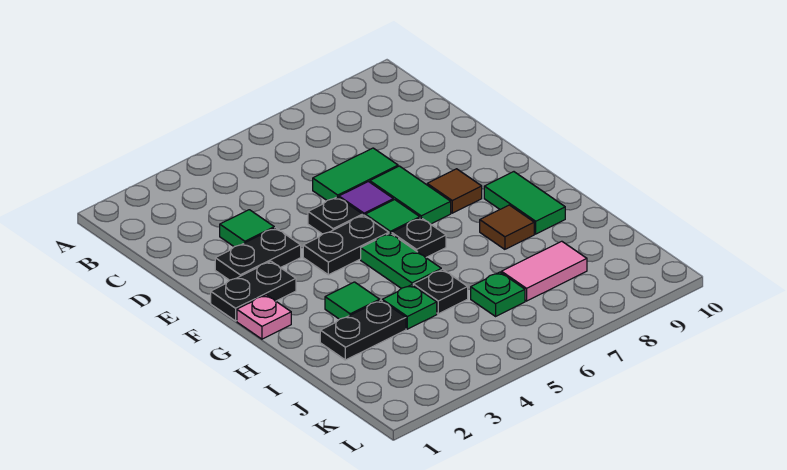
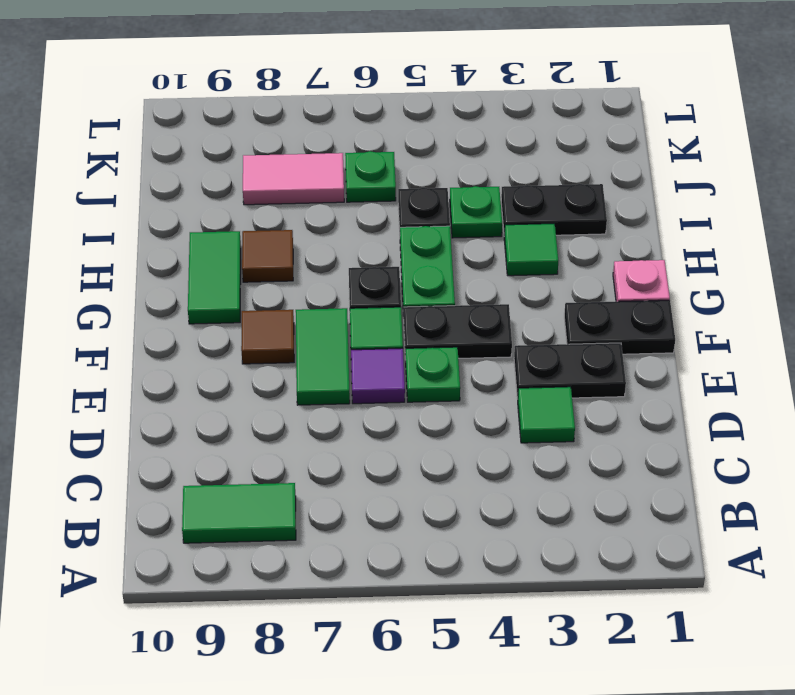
green tile D6:D7 level 1 -> green tile B8:B9 level 1
black plate E5 level 1 -> green plate E5 level 1

